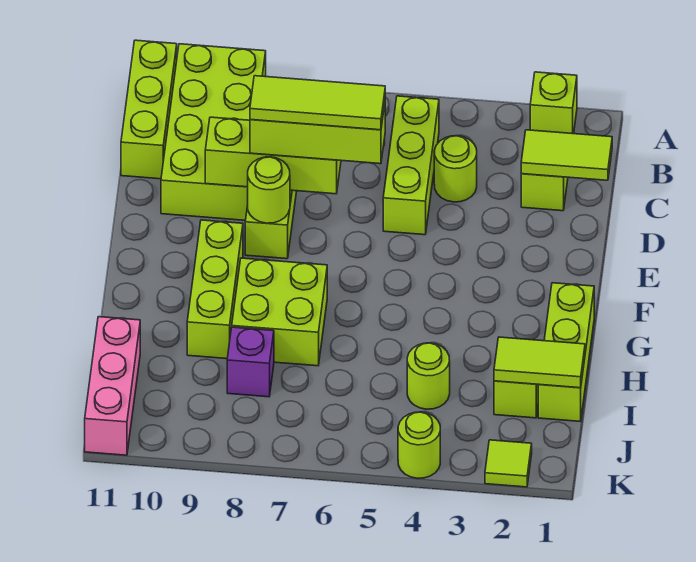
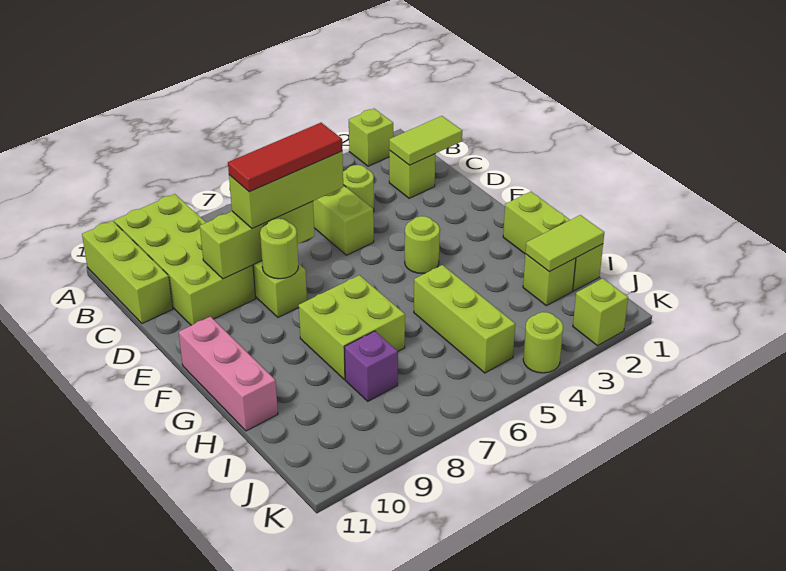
lime tile D6:D8 level 4 -> red tile D6:D8 level 4
lime brick F9:H9 level 1 -> lime brick H5:J5 level 1
lime round brick I4 level 1 -> lime round brick F4 level 1
pink brick I11:K11 level 1 -> pink brick F11:H11 level 1
lime tile K2 level 1 -> lime brick K2 level 1

